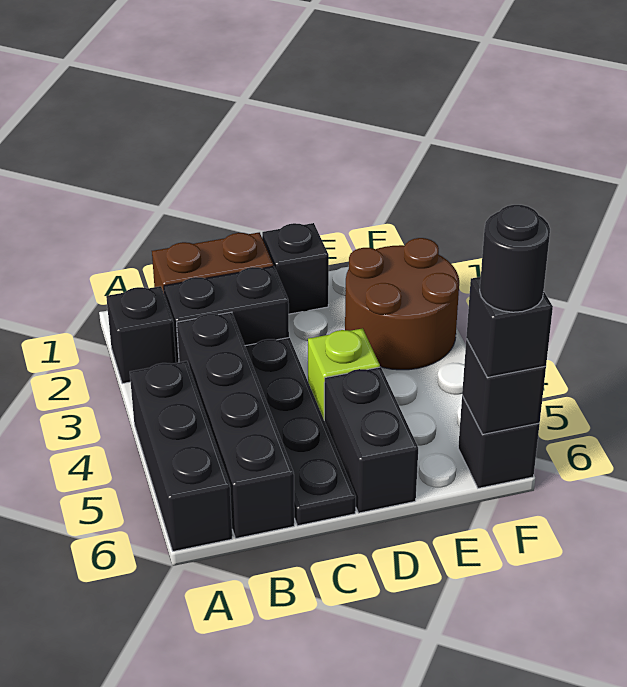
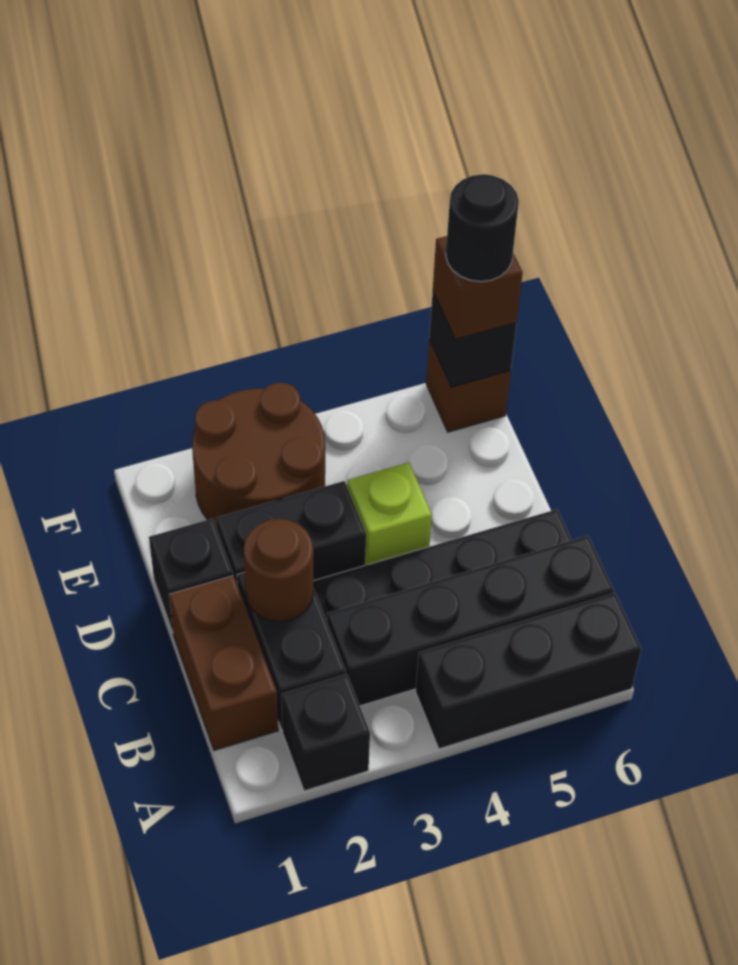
none -> brown round brick C2 level 2
black brick D5:D6 level 1 -> black brick D2:D3 level 1
black brick F6 level 1 -> brown brick F6 level 1
black brick F6 level 3 -> brown brick F6 level 3

